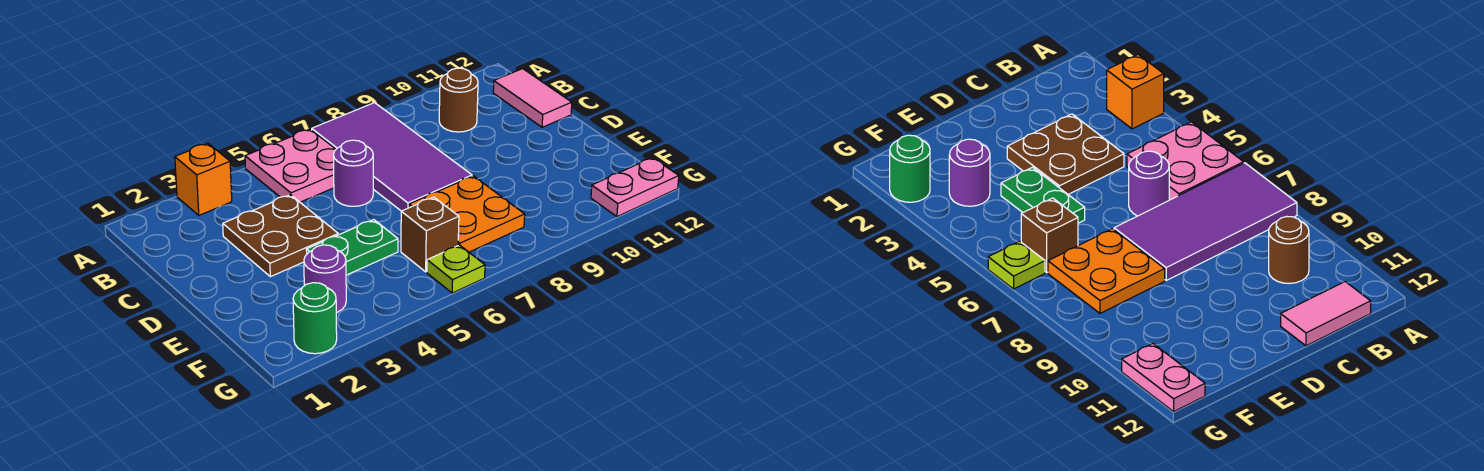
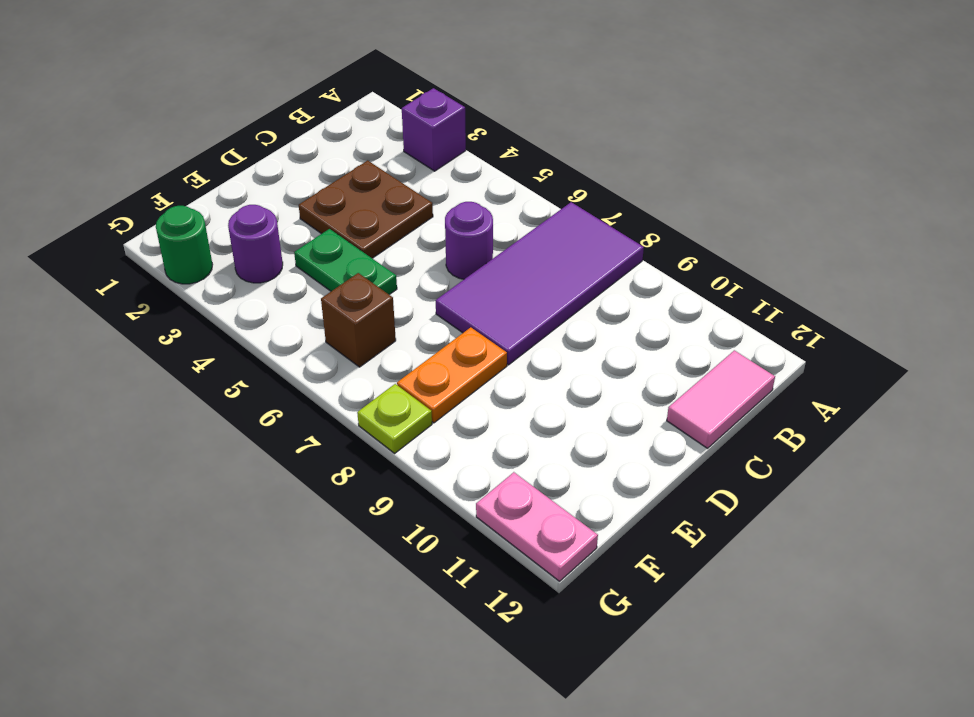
orange brick A3 level 1 -> purple brick A3 level 1
pink plate A5:B6 level 1 -> none
brown round brick B10 level 1 -> none
orange plate E7:F8 level 1 -> orange plate E8:F8 level 1
lime plate G6 level 1 -> lime plate G8 level 1

